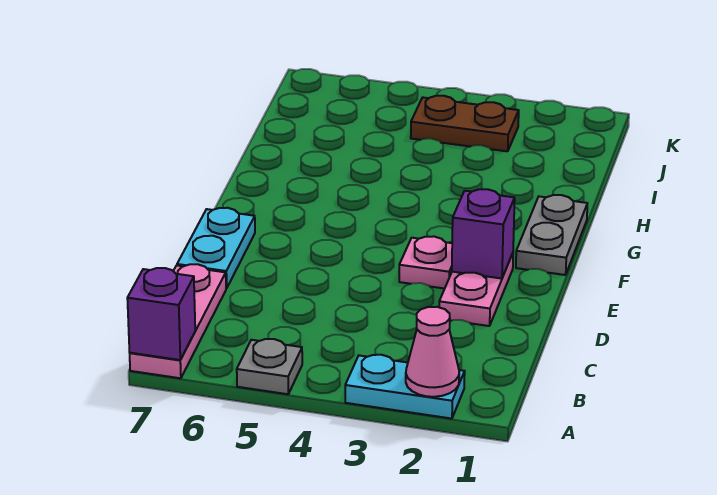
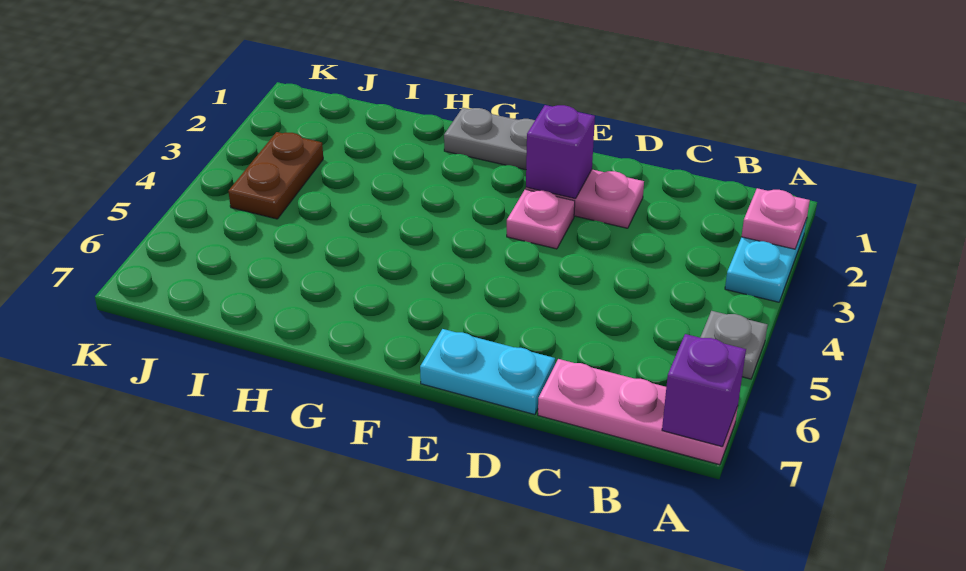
pink cone A2 level 2 -> pink plate A2 level 2

